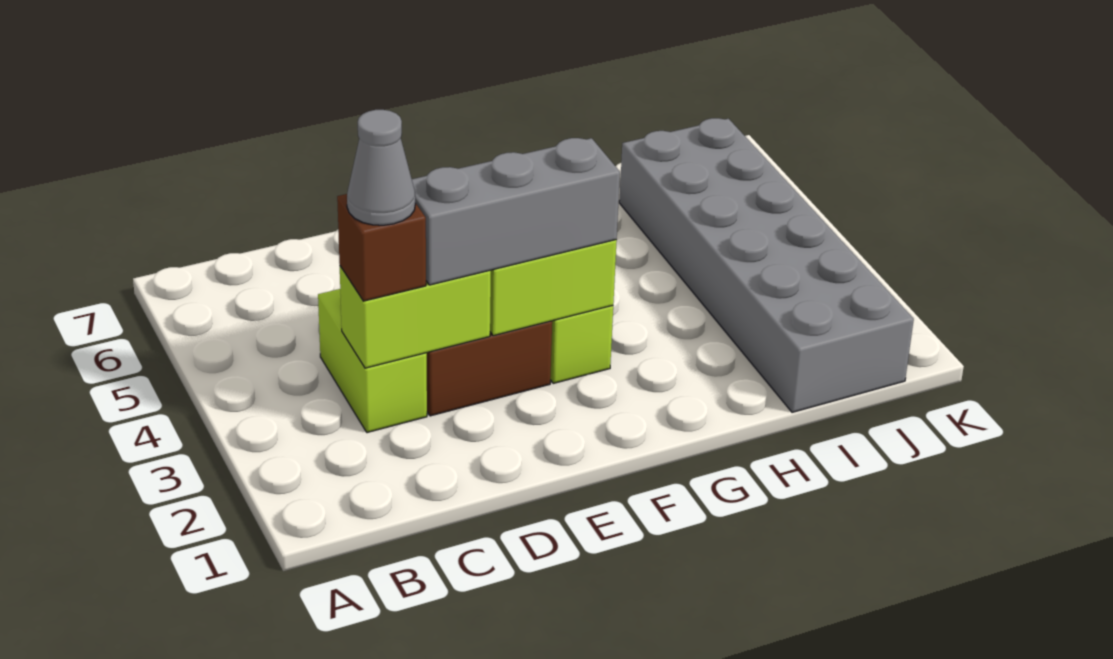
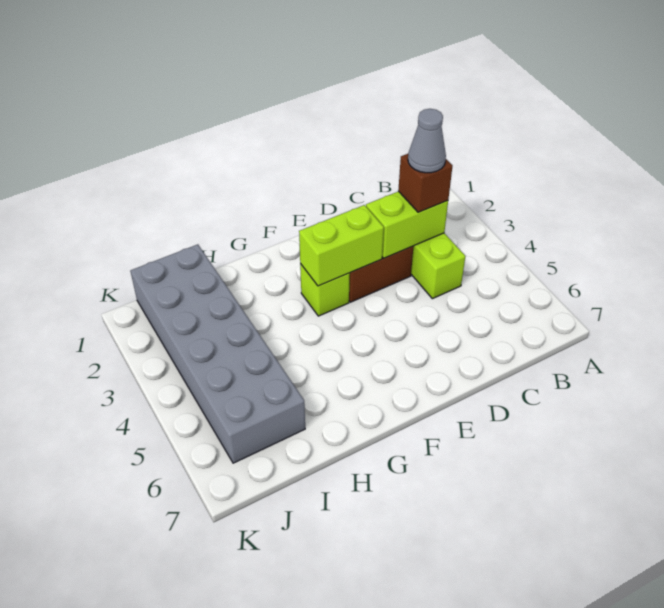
grey brick D3:F3 level 3 -> none

